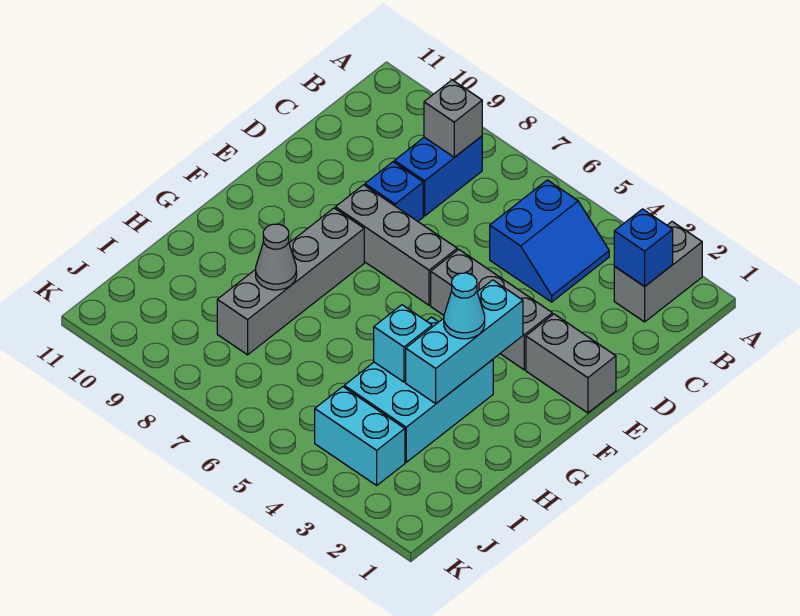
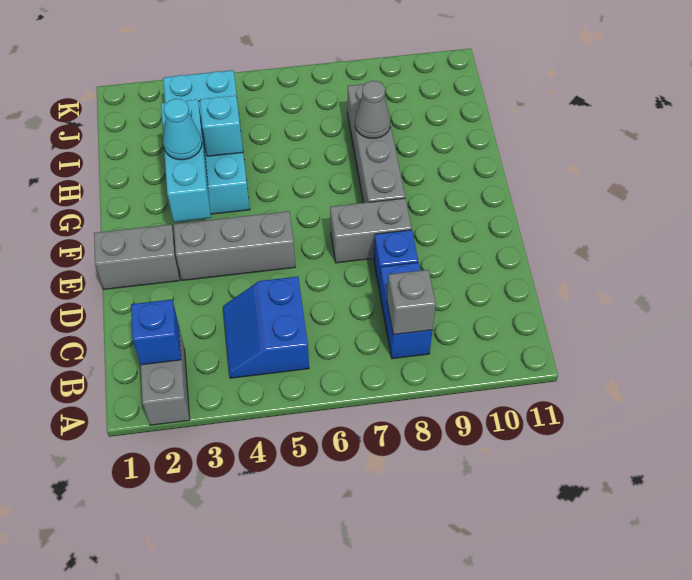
grey brick E6:E8 level 1 -> grey brick E7:E8 level 1

